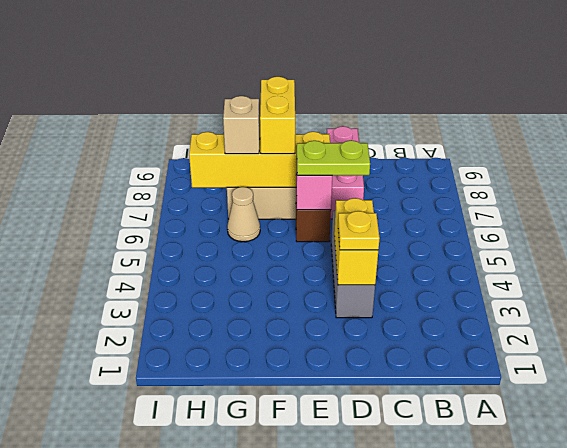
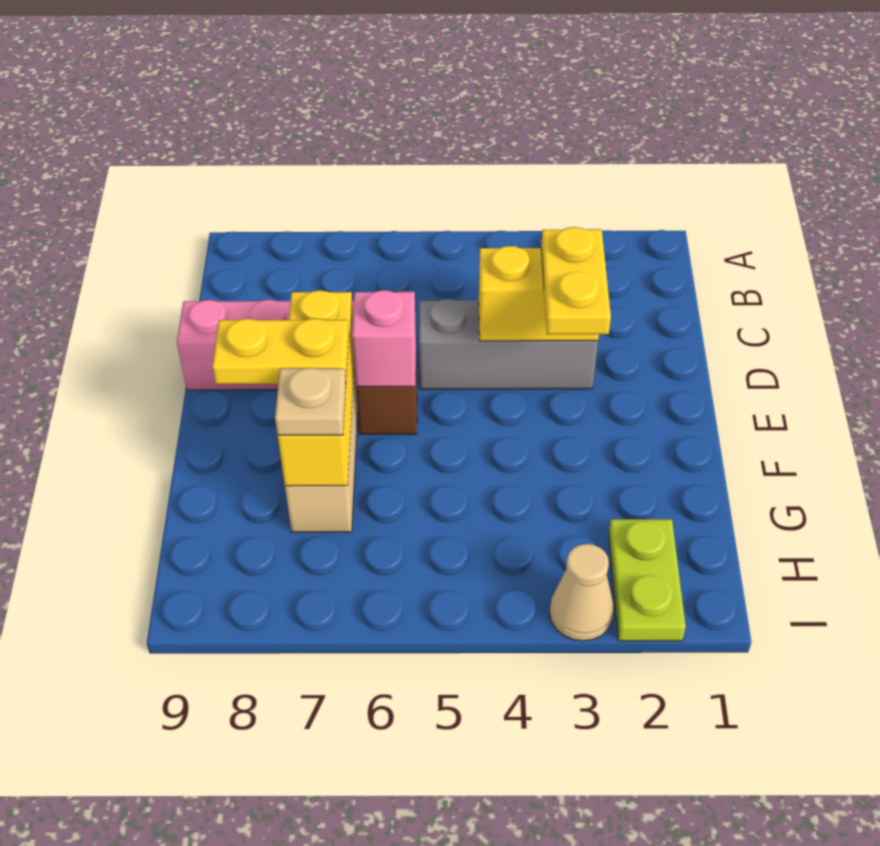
yellow plate D3 level 3 -> yellow plate D3:E3 level 3
lime plate D6:E6 level 3 -> lime plate H2:I2 level 1
yellow brick E7:H7 level 2 -> yellow brick E7:G7 level 2
yellow brick F7:F8 level 3 -> yellow plate F7:F8 level 3
tan cone G6 level 1 -> tan cone I3 level 1
tan brick G7 level 3 -> tan plate G7 level 3

